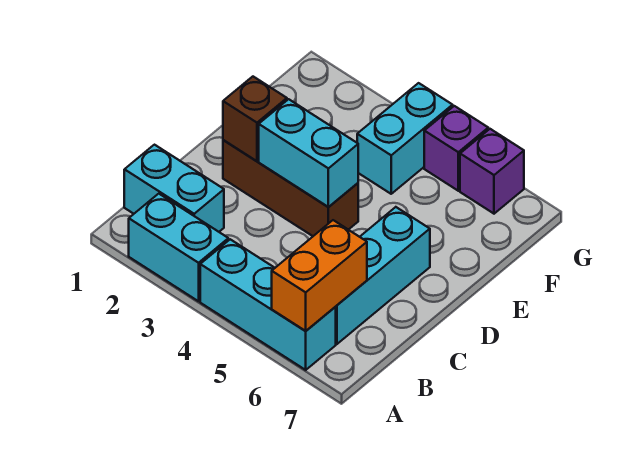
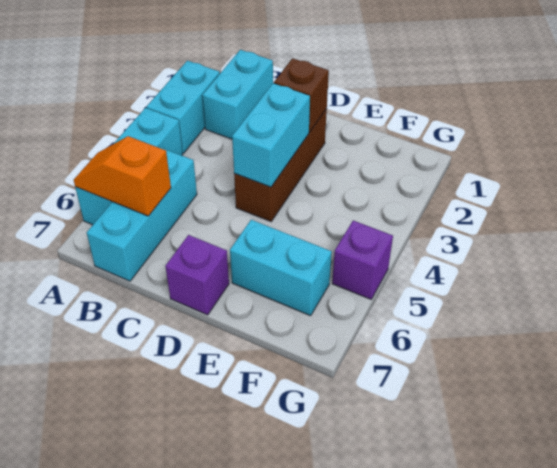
orange brick A6:B6 level 2 -> orange slope A6:B6 level 2 top B
cyan brick B6:D6 level 1 -> cyan brick B5:B7 level 1
cyan brick F4:G4 level 1 -> cyan brick E6:F6 level 1
purple brick G6 level 1 -> purple brick D7 level 1

